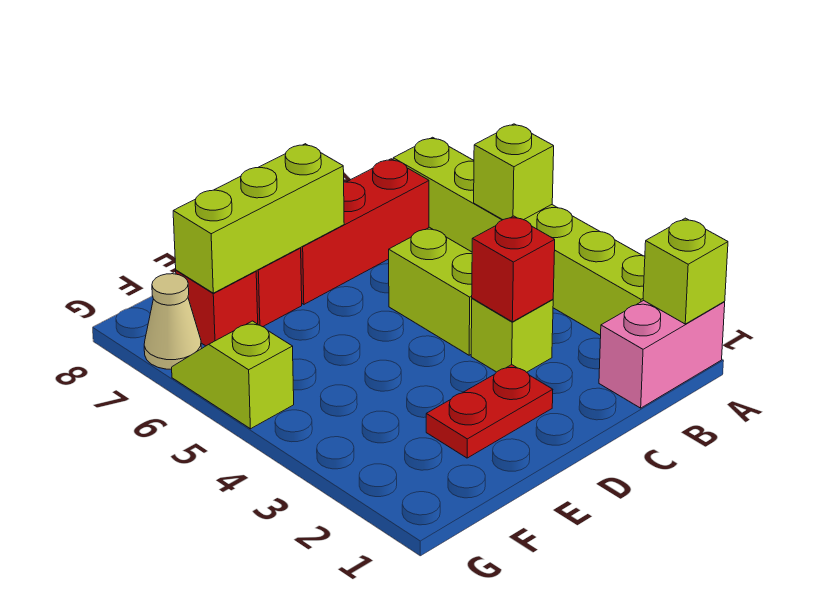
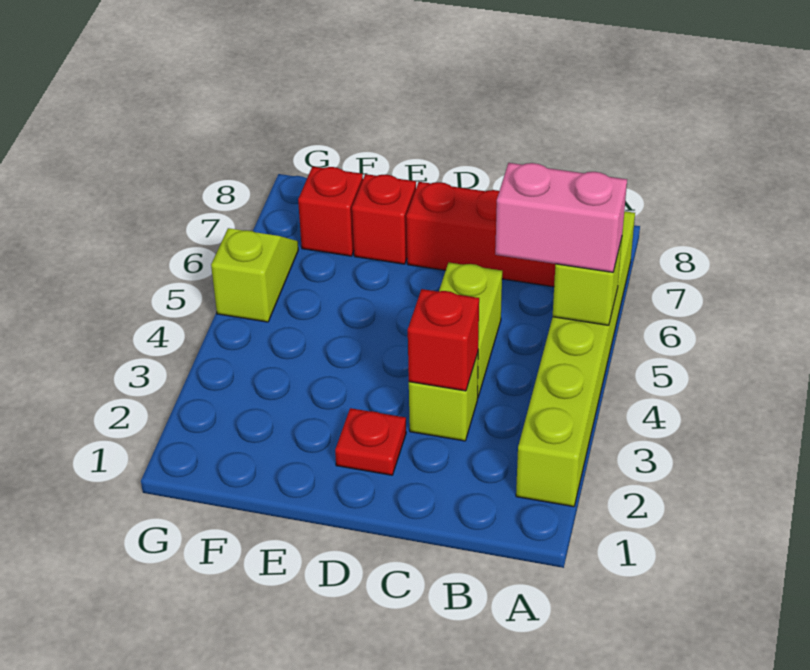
pink brick A1:B1 level 1 -> pink brick A5:B5 level 3
lime brick A1 level 2 -> none
red plate D2:E2 level 1 -> red plate D2 level 1
lime brick D7:F7 level 2 -> none
tan cone G7 level 1 -> none

